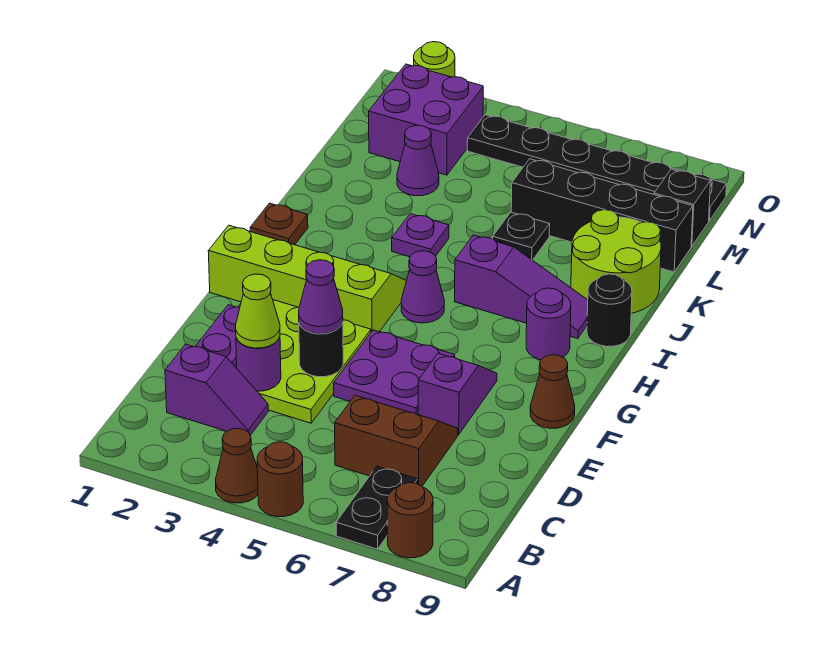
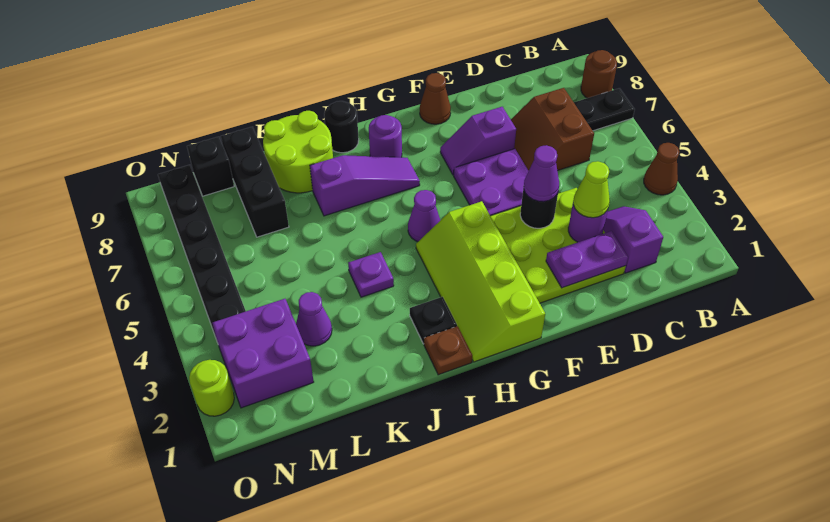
brown round brick A5 level 1 -> none
purple slope I6:I8 level 1 top 6 -> purple slope H7:J7 level 1 top J
black plate K6 level 1 -> black plate I2 level 1
black brick L6:L9 level 1 -> black brick L7:L9 level 1

